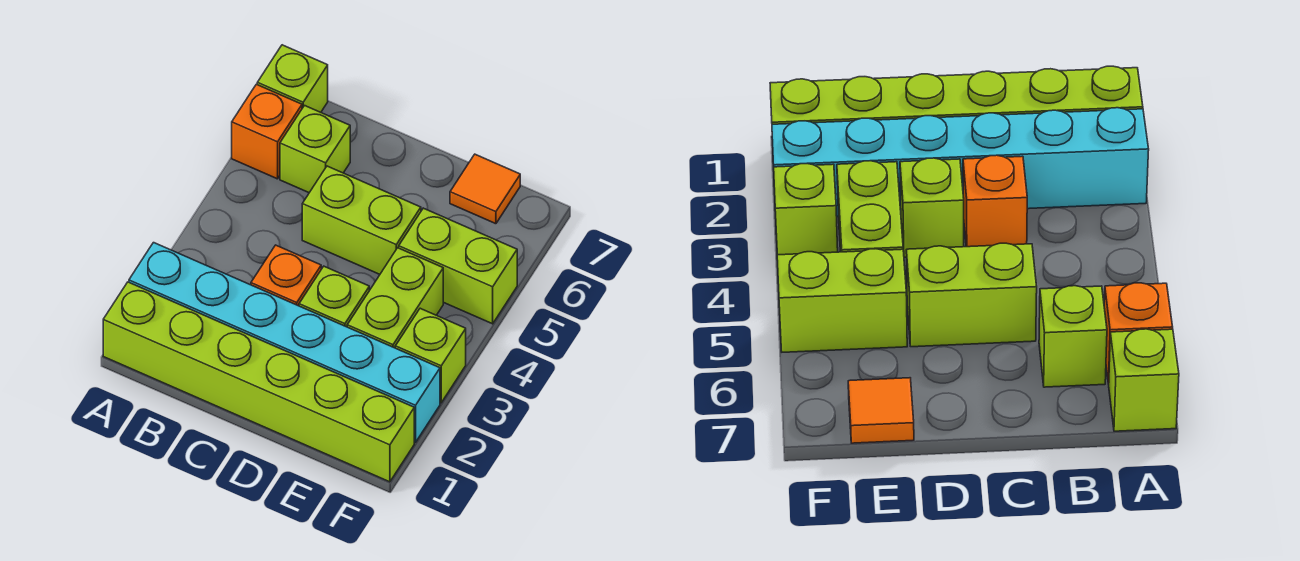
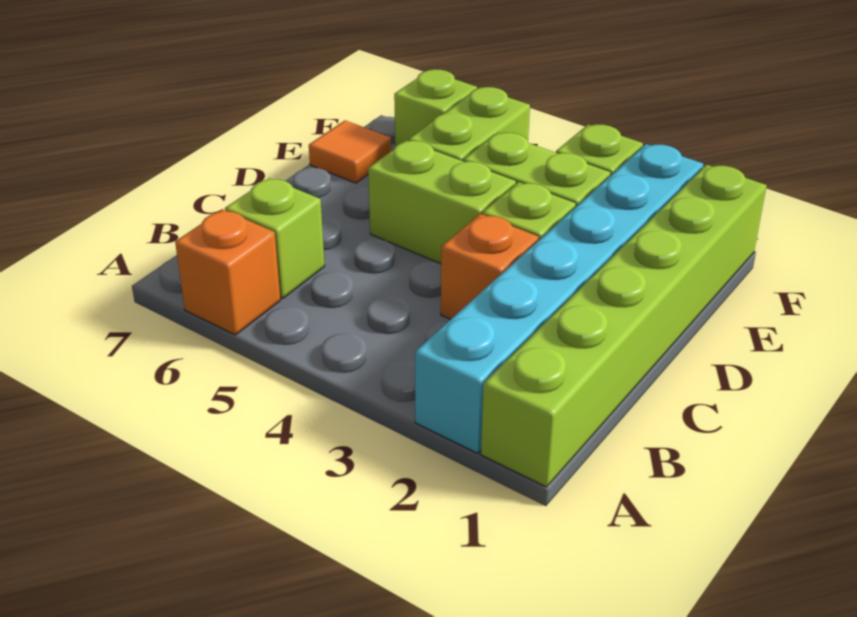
lime brick A7 level 1 -> lime brick F6 level 1
lime brick C5:D5 level 1 -> lime brick D4:D5 level 1

